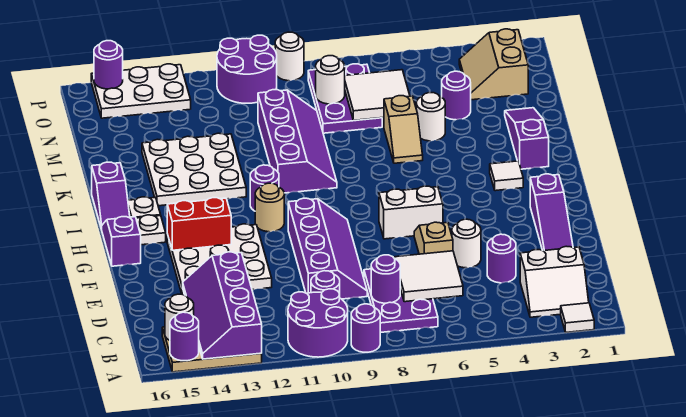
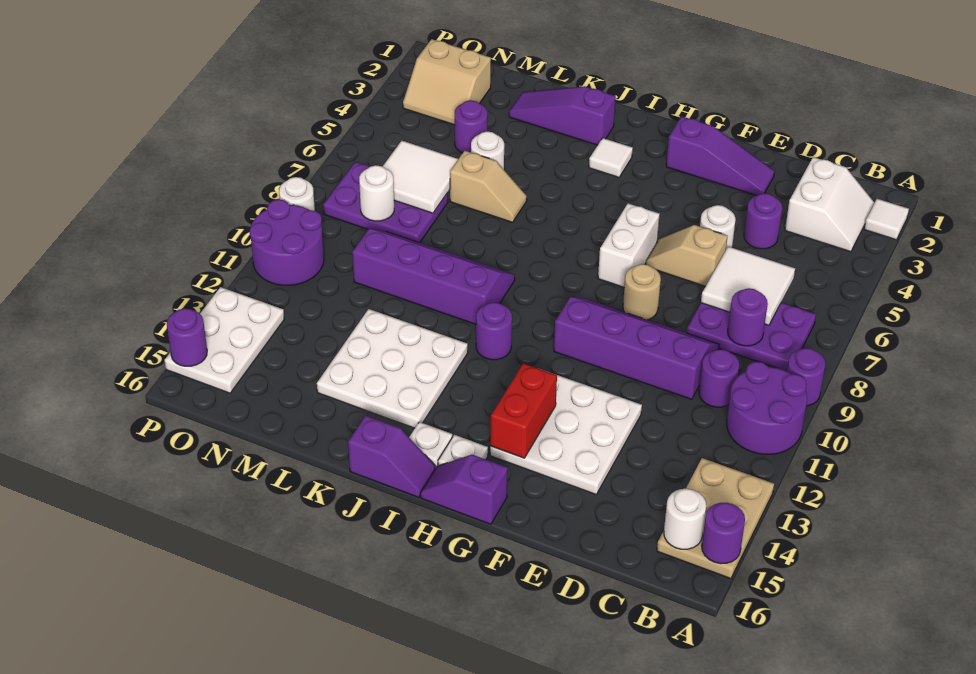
purple slope A13:D14 level 2 top 13 -> none
tan round brick H11 level 1 -> tan round brick F8 level 1

